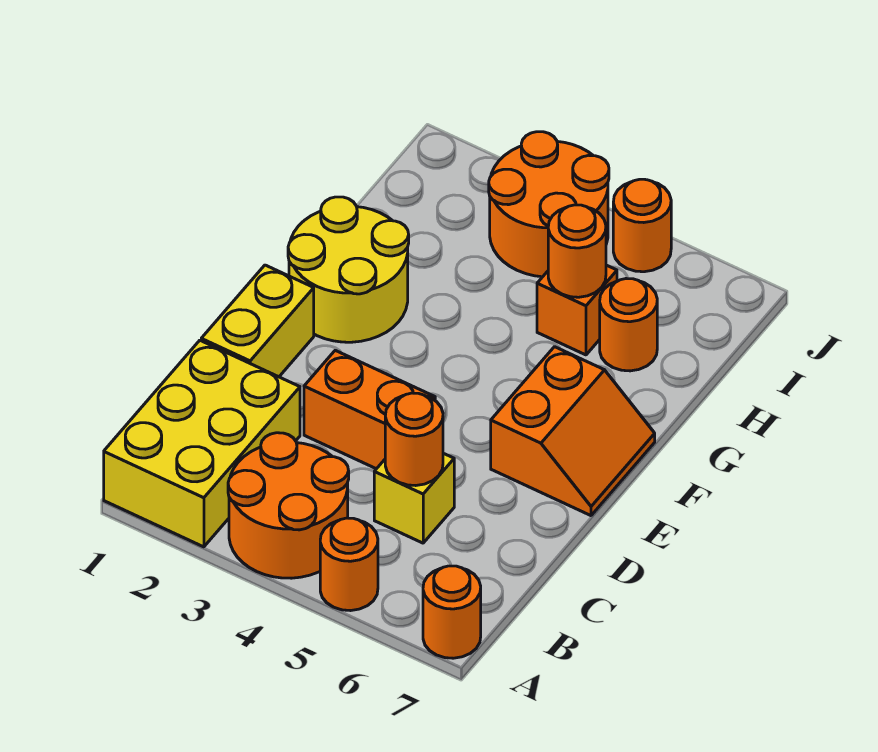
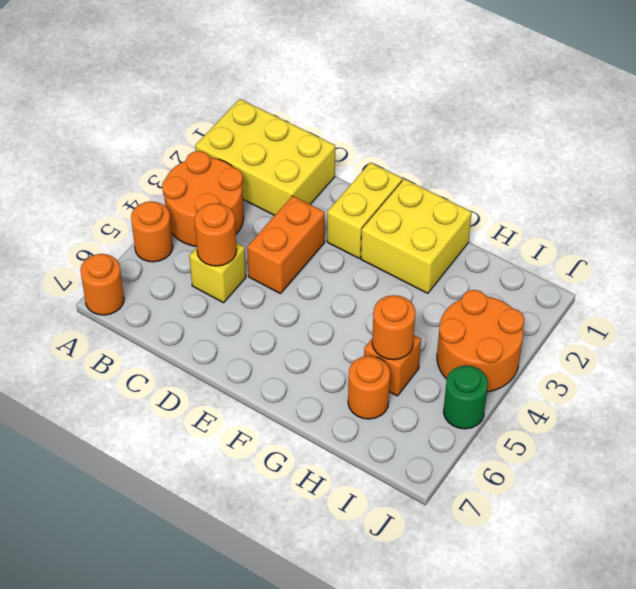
yellow brick D1:E1 level 1 -> yellow brick E1:E2 level 1
orange slope E6:F7 level 1 top 6 -> none
yellow round brick F1:G2 level 1 -> yellow brick F1:G2 level 1
orange round brick J5 level 1 -> green round brick J5 level 1

